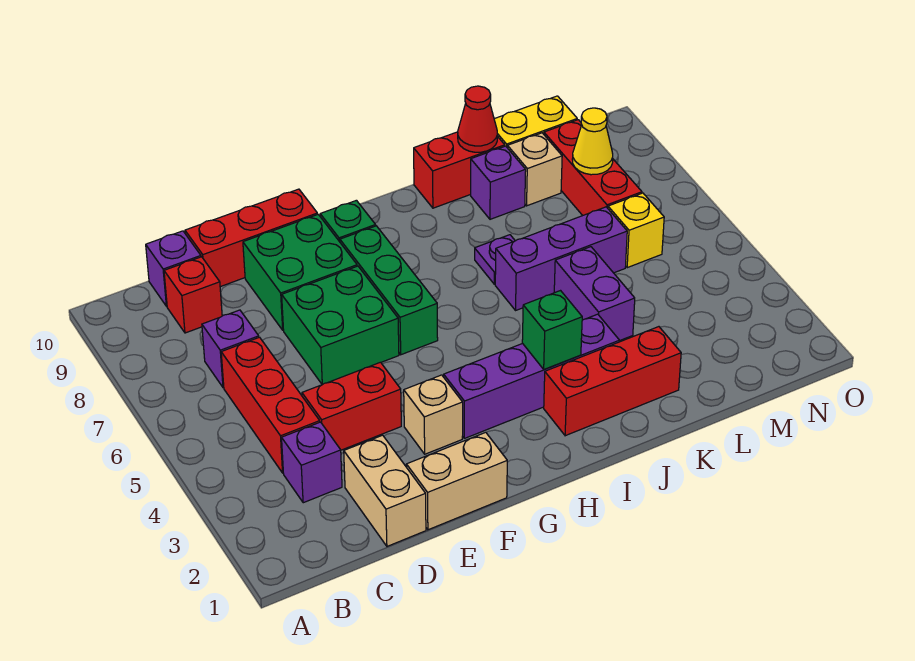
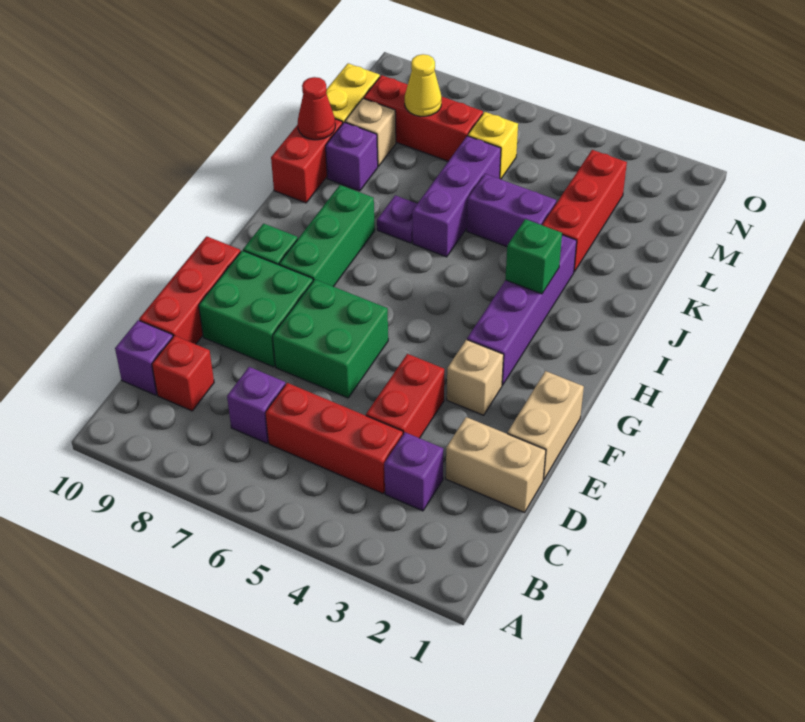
green brick G6:G8 level 1 -> green brick G8:I8 level 1
red brick I2:K2 level 1 -> red brick K3:M3 level 1

